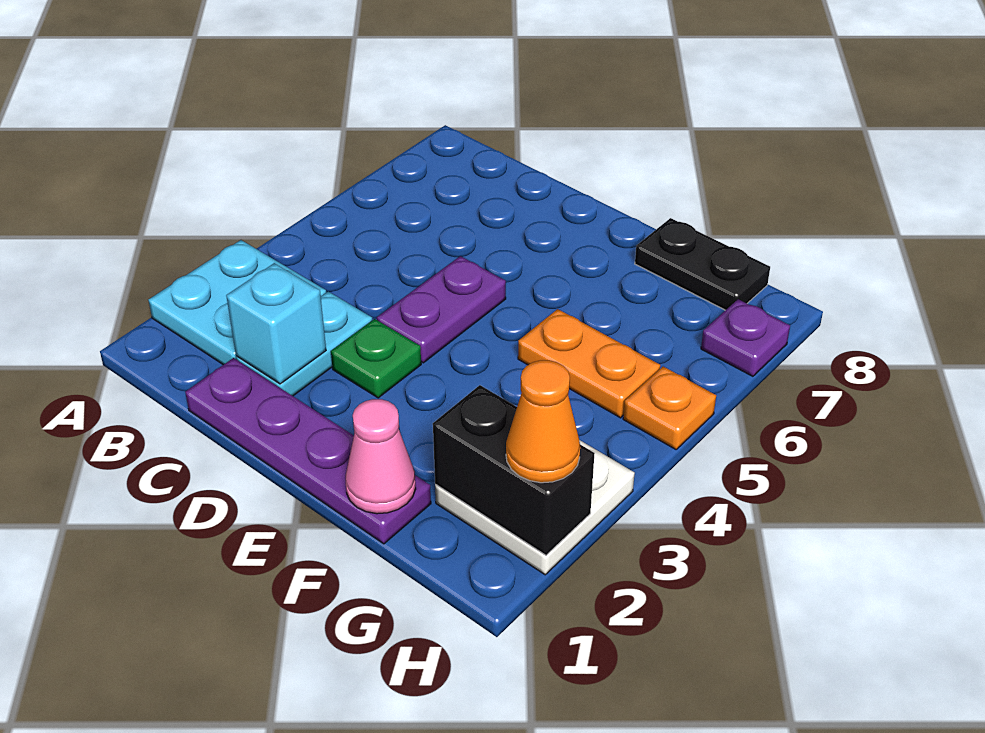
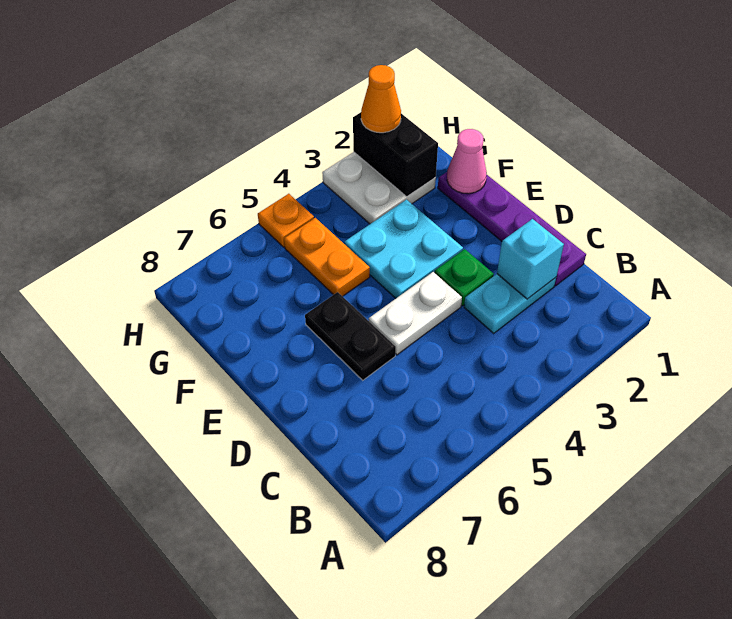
cyan plate A2:B3 level 1 -> cyan plate E3:F4 level 1
purple plate D4:D5 level 1 -> white plate D4:D5 level 1
black plate F8:G8 level 1 -> black plate D6:E6 level 1
purple plate H7 level 1 -> none

